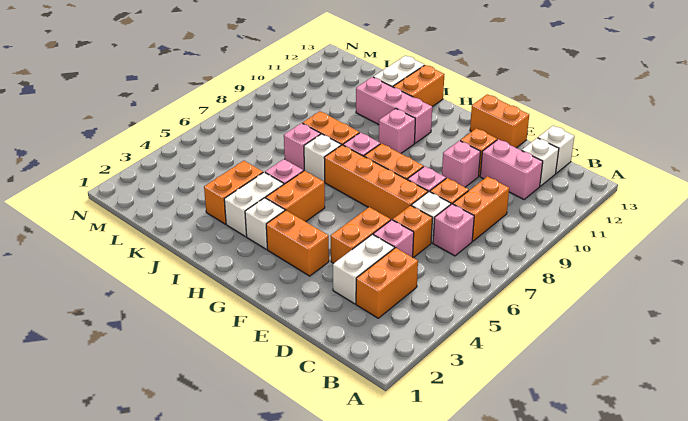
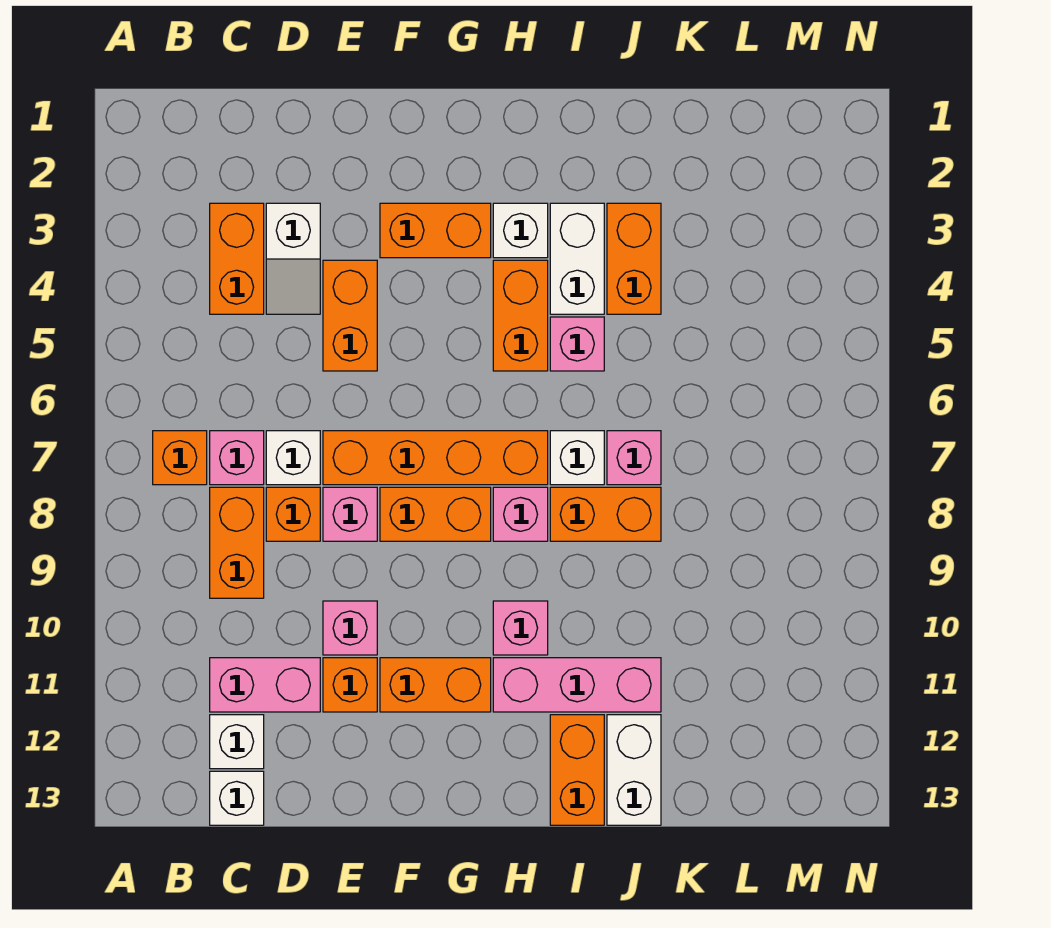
white brick D3:D4 level 1 -> white slope D3:D4 level 1 top 3
pink brick D5 level 1 -> none
orange brick D6 level 1 -> orange brick B7 level 1
orange brick E13:F13 level 1 -> orange brick F11:G11 level 1

